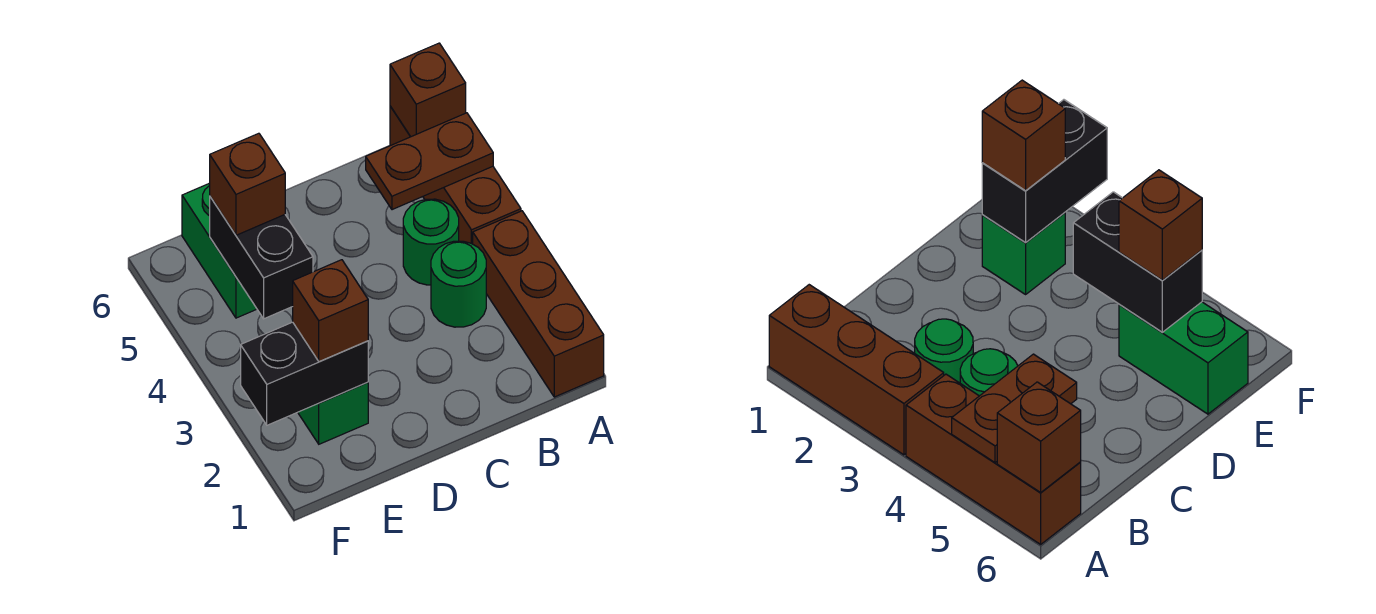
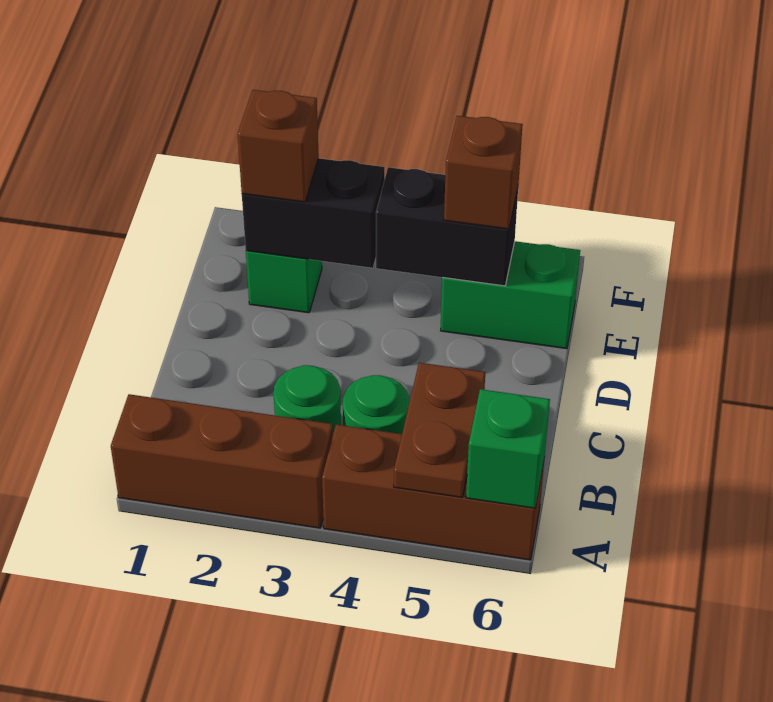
brown brick A6 level 2 -> green brick A6 level 2
black brick E2:F2 level 2 -> black brick E2:E3 level 2

